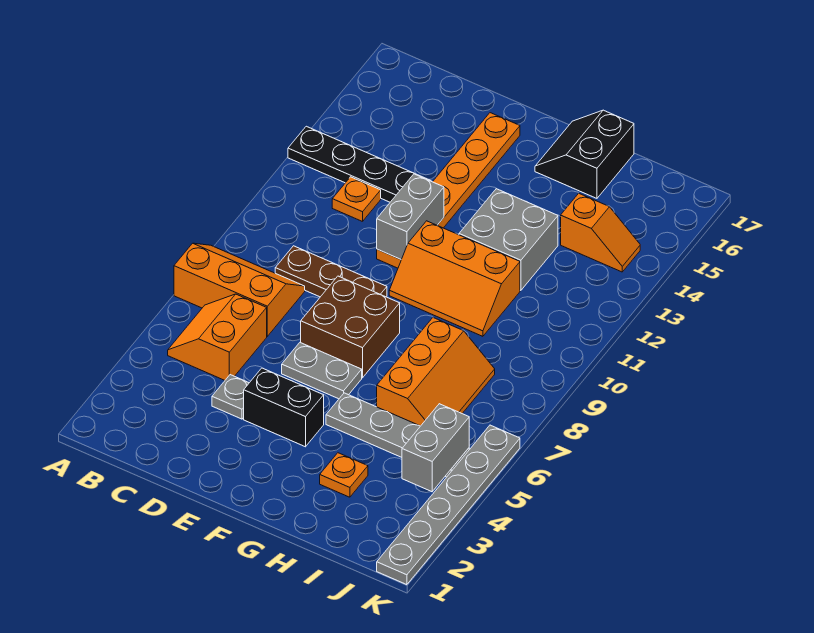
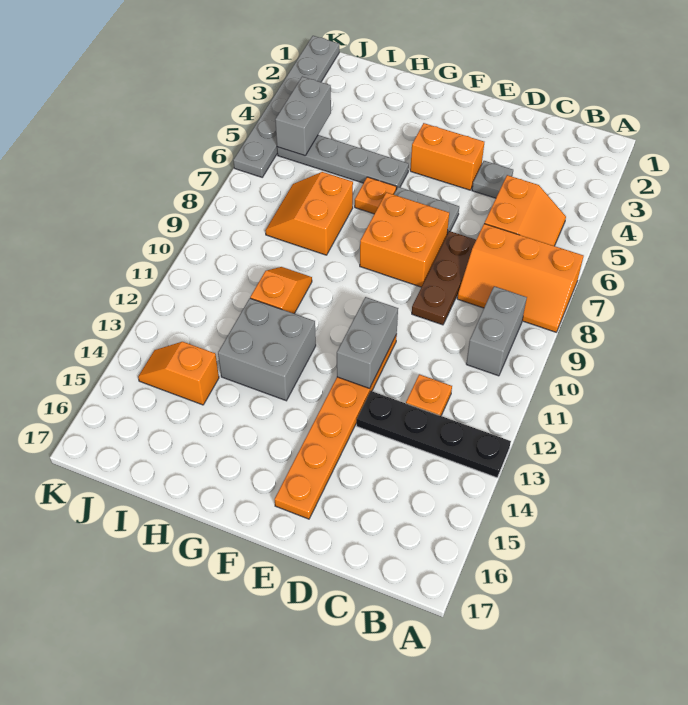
none -> grey brick B9:B10 level 1
brown plate C9:E9 level 1 -> brown plate D7:D9 level 1
black brick E4:F4 level 1 -> orange brick E4:F4 level 1
brown brick E7:F8 level 1 -> orange brick E7:F8 level 1
orange slope F10:H11 level 1 top 11 -> orange slope H10:H11 level 1 top 11
black slope G16:H17 level 1 top H -> none
orange plate H3 level 1 -> orange plate G6 level 1
orange slope H6:I8 level 1 top H -> orange slope H7:I8 level 1 top H

